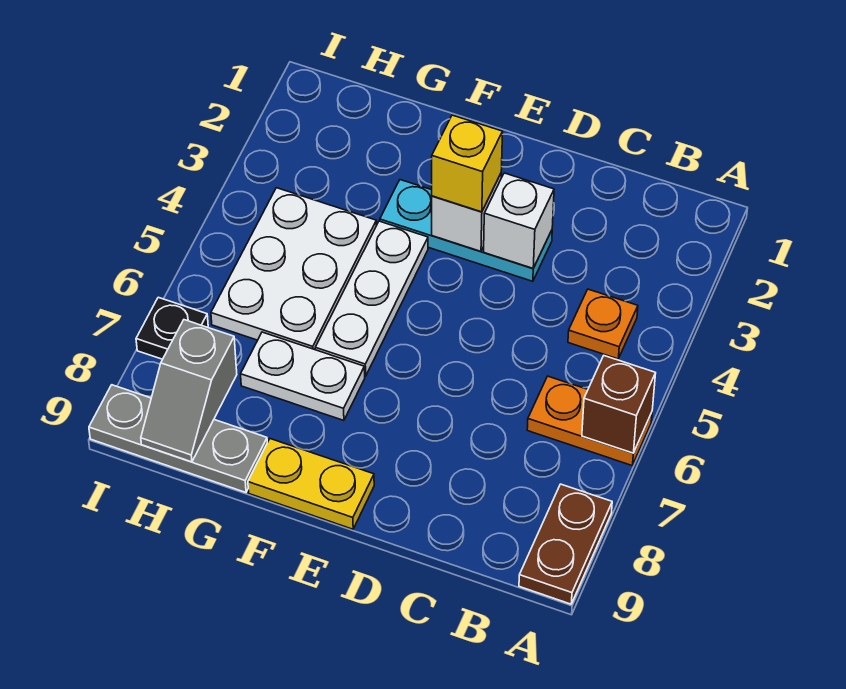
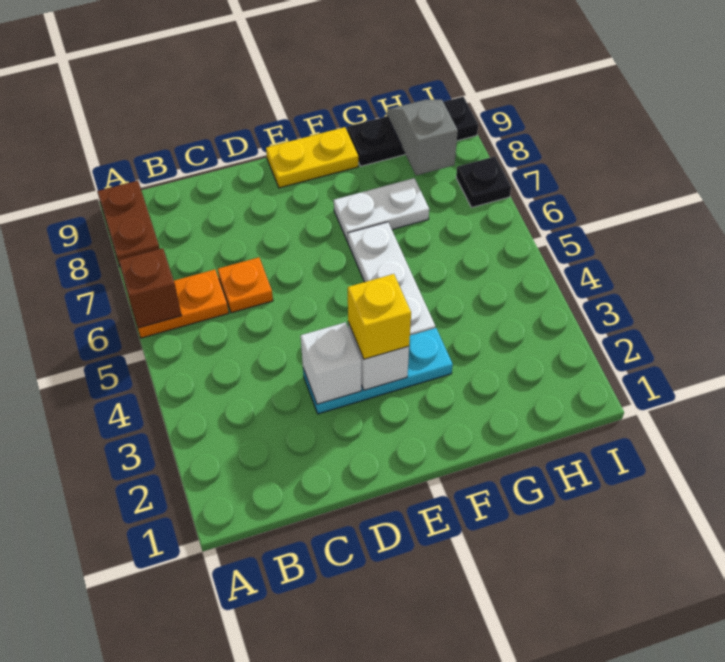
orange plate B4 level 1 -> orange plate C6 level 1
white plate G4:H6 level 1 -> none
grey plate G9:I9 level 1 -> black plate G9:I9 level 1

